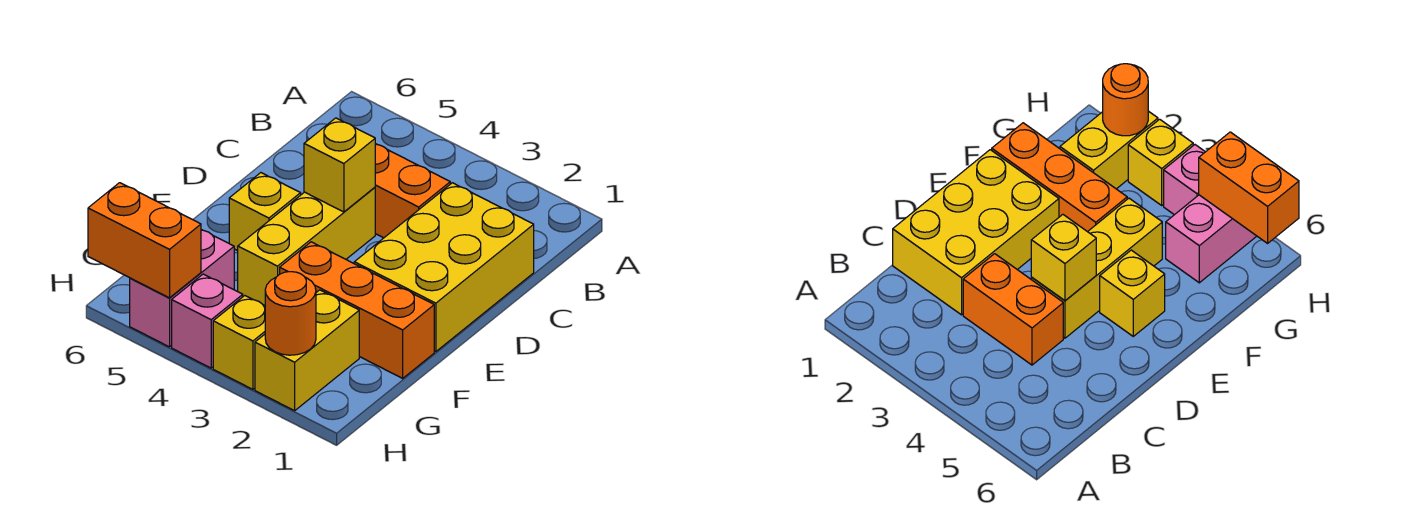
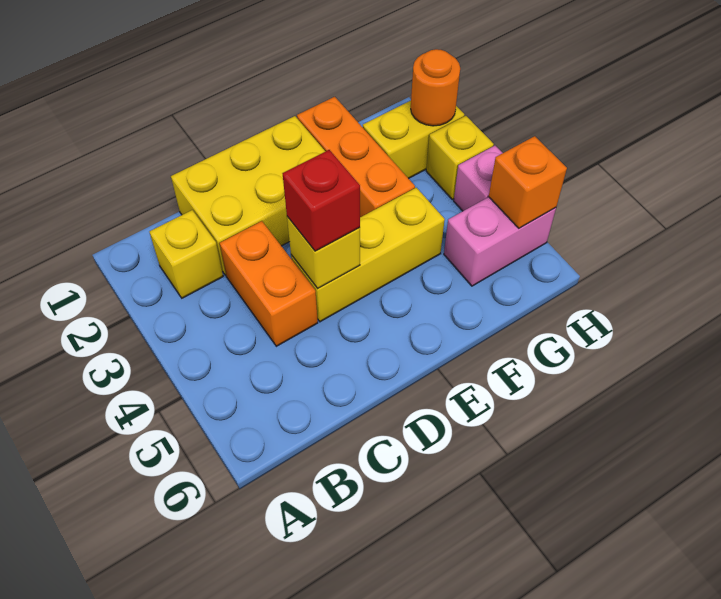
none -> red brick D4 level 3
yellow brick E5 level 1 -> yellow brick B2 level 1
orange brick H5:H6 level 2 -> orange brick H5 level 2

